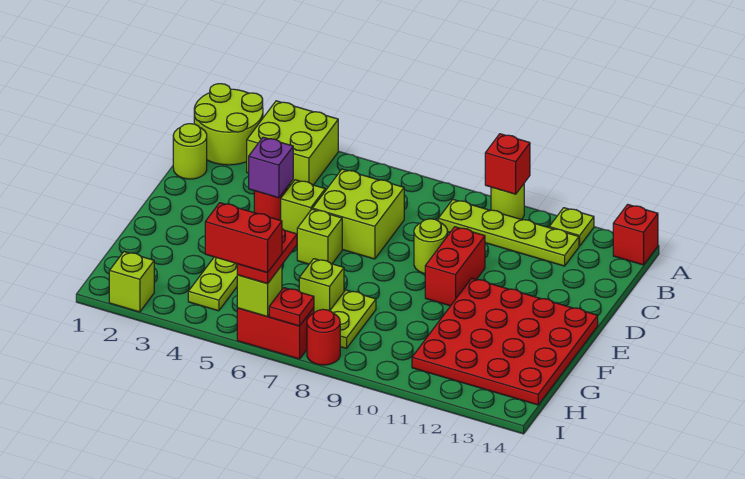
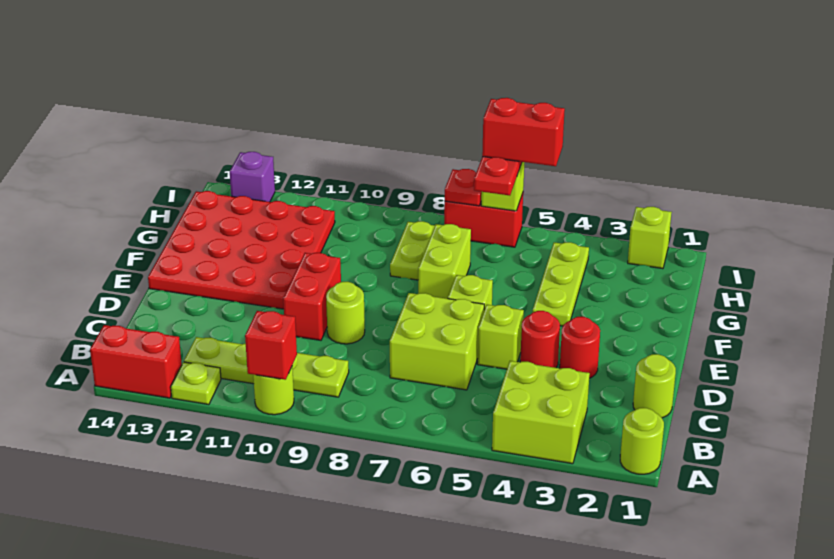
lime round brick A1:B2 level 1 -> lime round brick A1 level 1
red brick A14 level 1 -> red brick A13:A14 level 1
purple brick D4 level 2 -> purple brick I13 level 1
lime brick G7 level 1 -> lime brick F7:G7 level 1
red round brick I8 level 1 -> red round brick D3 level 1

